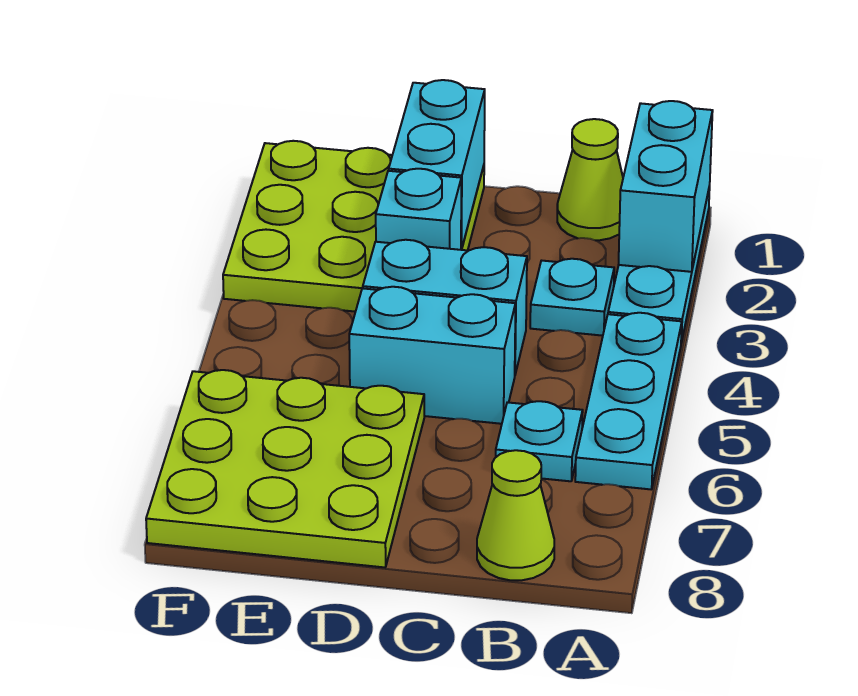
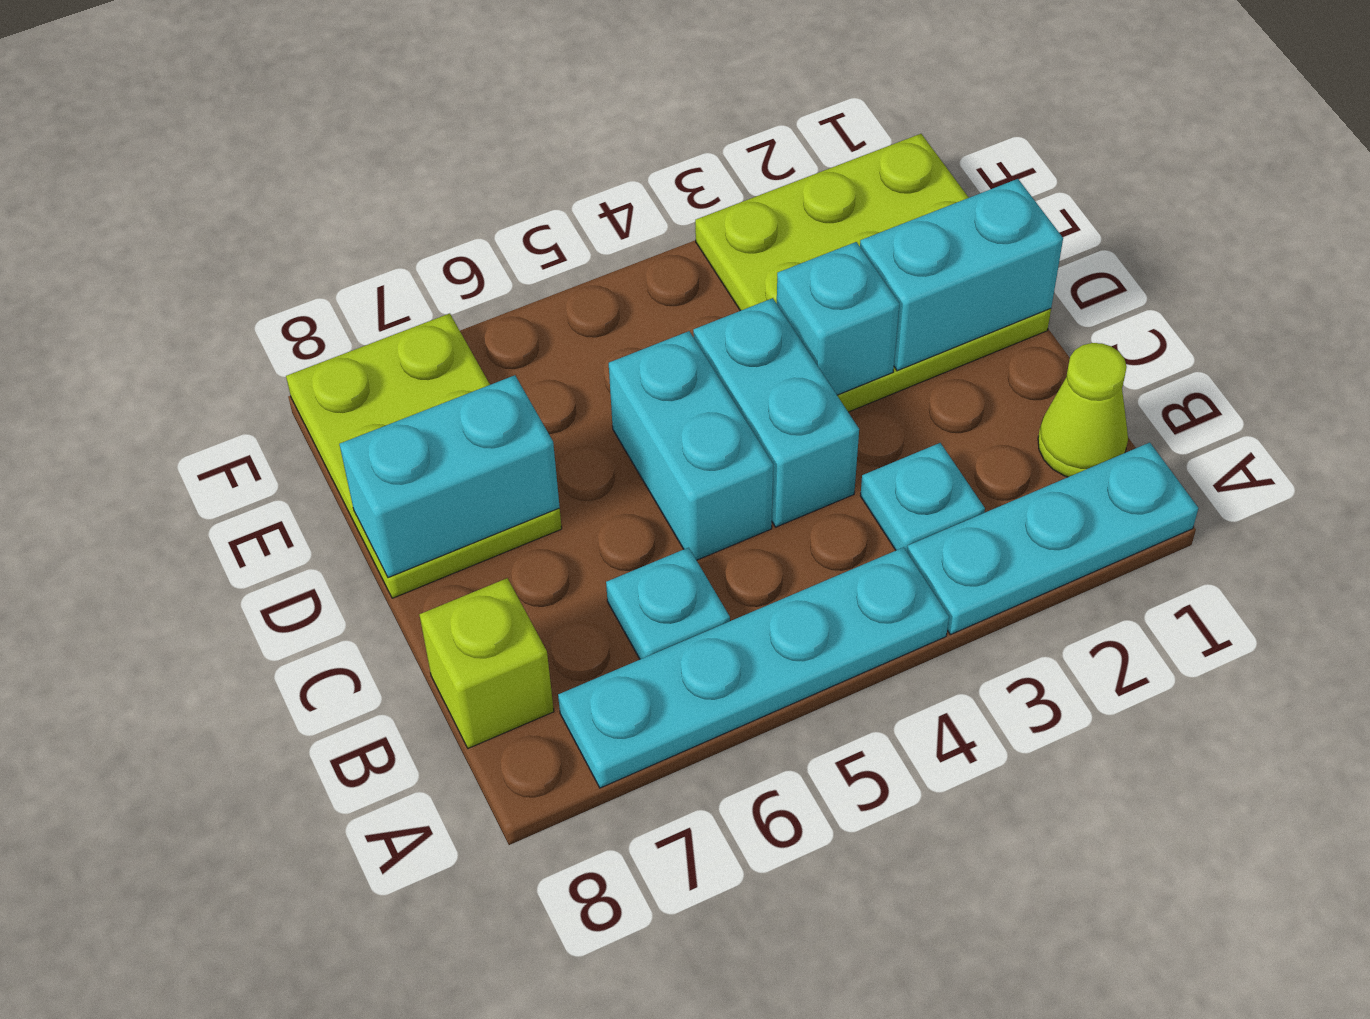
cyan brick A1:A2 level 2 -> cyan brick D7:D8 level 2
cyan plate A4:A6 level 1 -> cyan plate A4:A7 level 1
lime cone B8 level 1 -> lime brick B8 level 1
lime plate D6:F8 level 1 -> lime plate D7:F8 level 1

